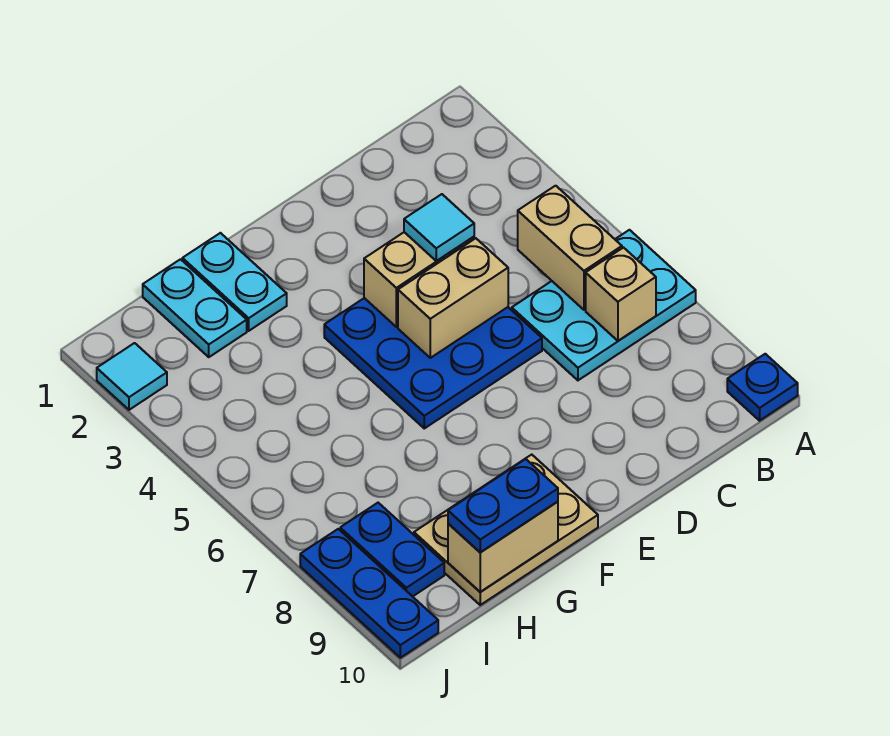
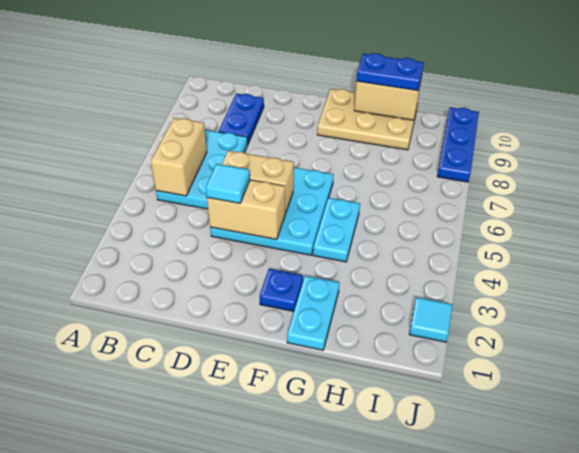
cyan plate A6:C7 level 1 -> cyan plate B5:C7 level 1
blue plate A10 level 1 -> blue plate F2 level 1
tan brick B7 level 2 -> none
blue plate D4:F6 level 1 -> cyan plate D4:F6 level 1
cyan plate H1:H2 level 1 -> cyan plate G4:G5 level 1
blue plate I8:I9 level 1 -> blue plate C8:C9 level 1

